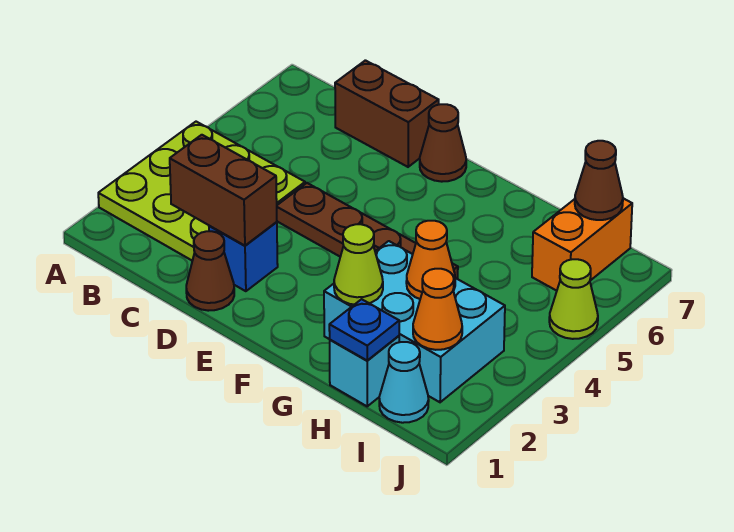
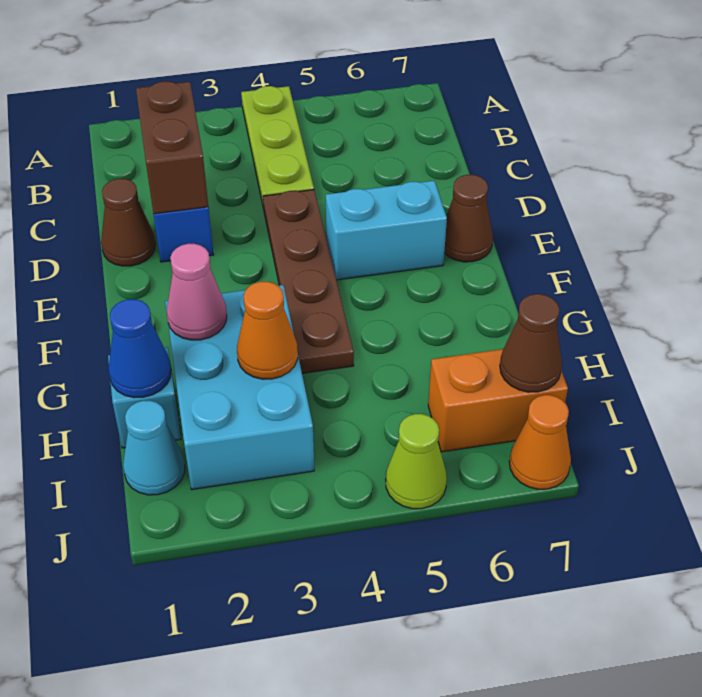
lime plate A2:C4 level 1 -> lime plate A4:C4 level 1
brown brick C7:D7 level 1 -> none
none -> cyan brick E5:E6 level 1
lime cone G2 level 2 -> pink cone G2 level 2
blue plate H1 level 2 -> blue cone H1 level 2
orange cone I2 level 2 -> orange cone J7 level 1

